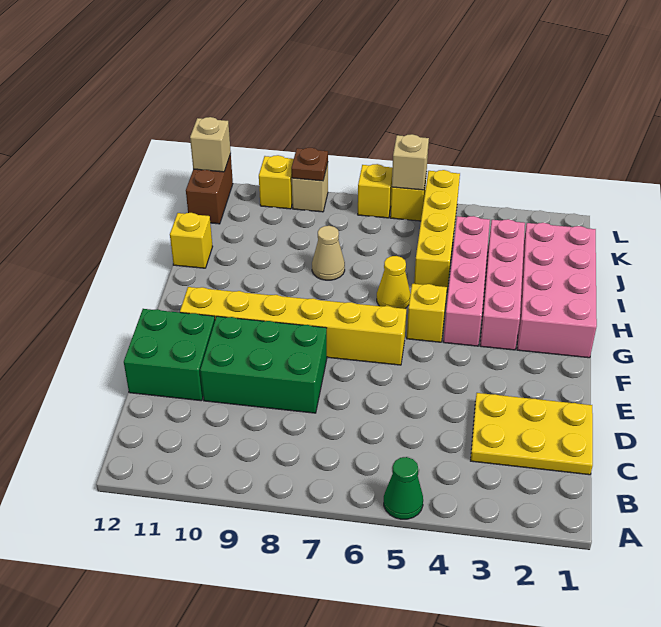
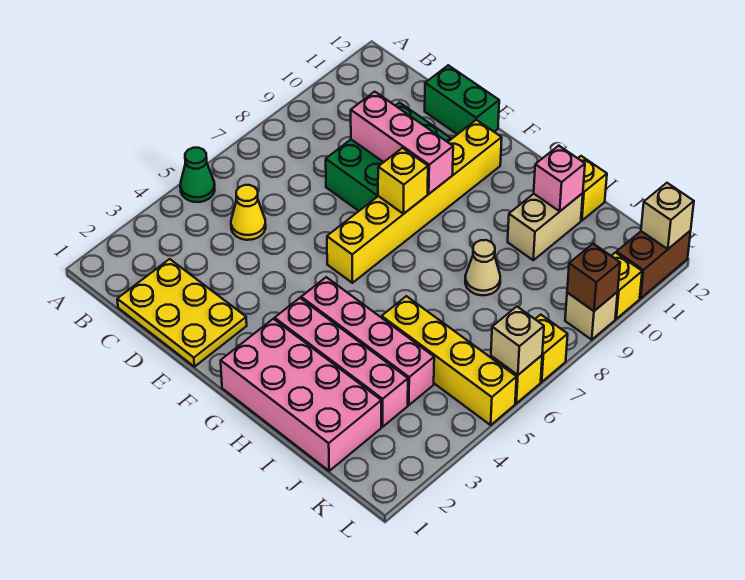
yellow plate C1:D3 level 1 -> yellow plate C1:E2 level 1
none -> pink brick D9:F9 level 2
green brick D11:E12 level 1 -> green brick D12:E12 level 1
yellow brick G5 level 1 -> yellow brick F8 level 2
yellow cone H6 level 1 -> yellow cone C5 level 1
none -> tan brick I10:I11 level 1
none -> pink brick I11 level 2
brown brick K12:L12 level 1 -> brown brick L11:L12 level 1
brown plate L9 level 2 -> brown brick L9 level 2

